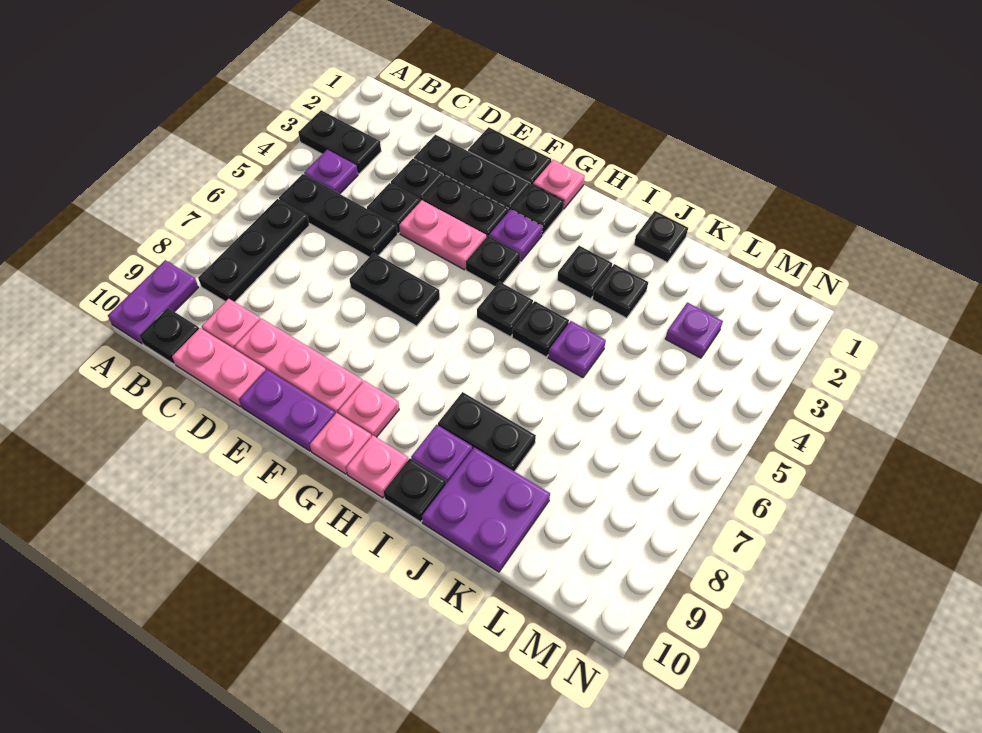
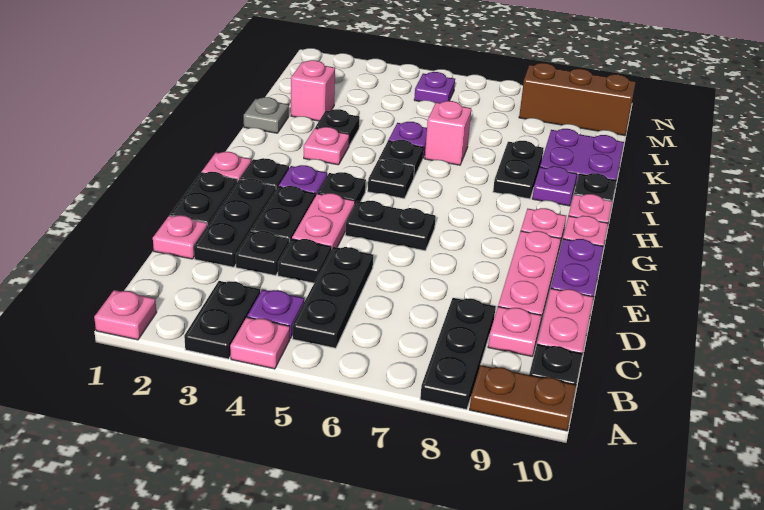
none -> pink plate A1 level 1
none -> pink plate A4 level 1
purple plate A9:A10 level 1 -> brown plate A9:A10 level 1
black plate B6:B8 level 1 -> black plate A8:C8 level 1
none -> pink plate D1 level 1
black plate E6:F6 level 1 -> black plate F5:F6 level 1
black plate I3 level 1 -> pink plate I3 level 1
black plate J1 level 1 -> grey plate J1 level 1
none -> pink brick J6 level 1
none -> pink brick K2 level 1
purple plate L3 level 1 -> purple plate M5 level 1
none -> brown brick M8:M10 level 1

